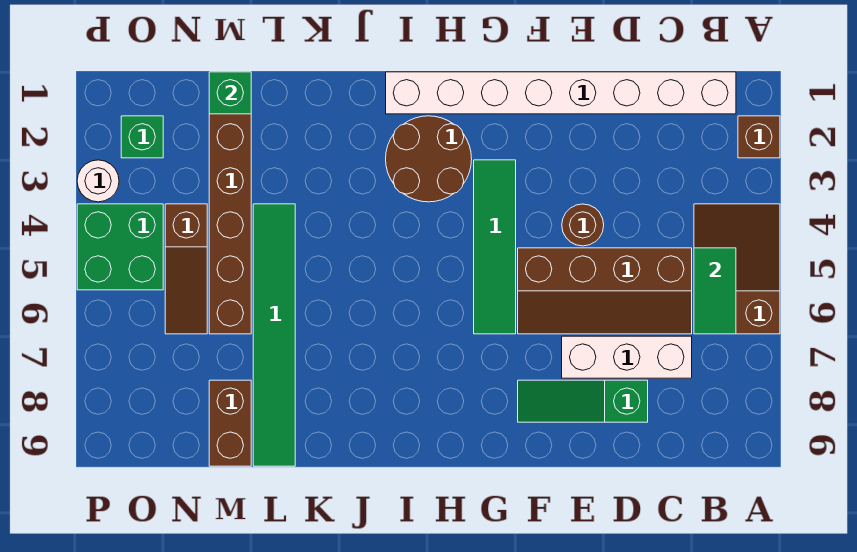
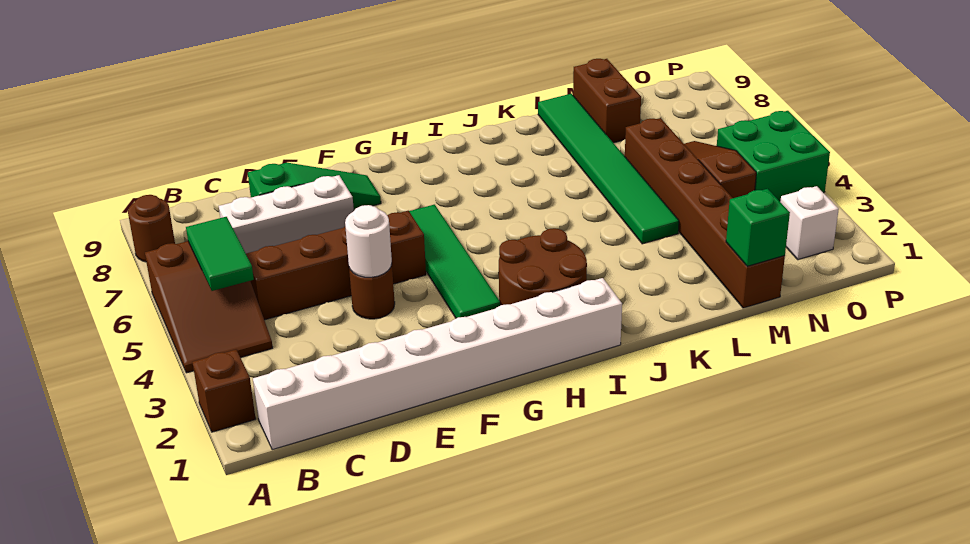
none -> brown round brick A8 level 1
green brick O2 level 1 -> white brick O2 level 1
white round brick P3 level 1 -> white round brick E4 level 2

